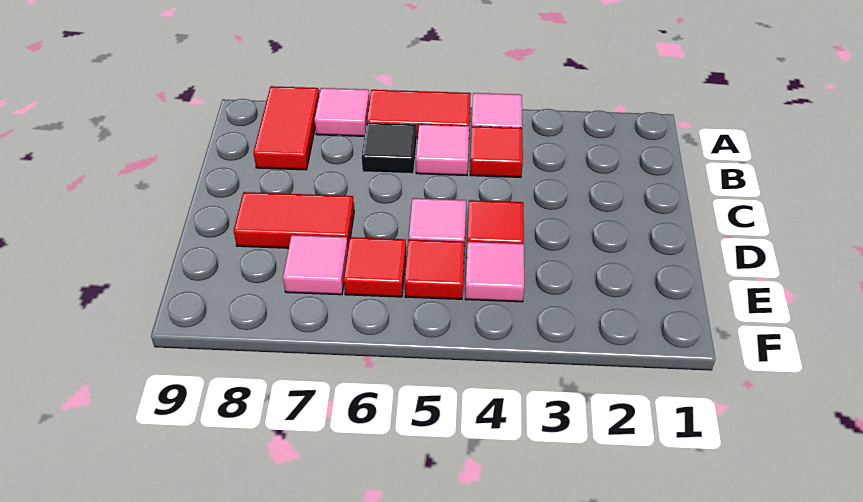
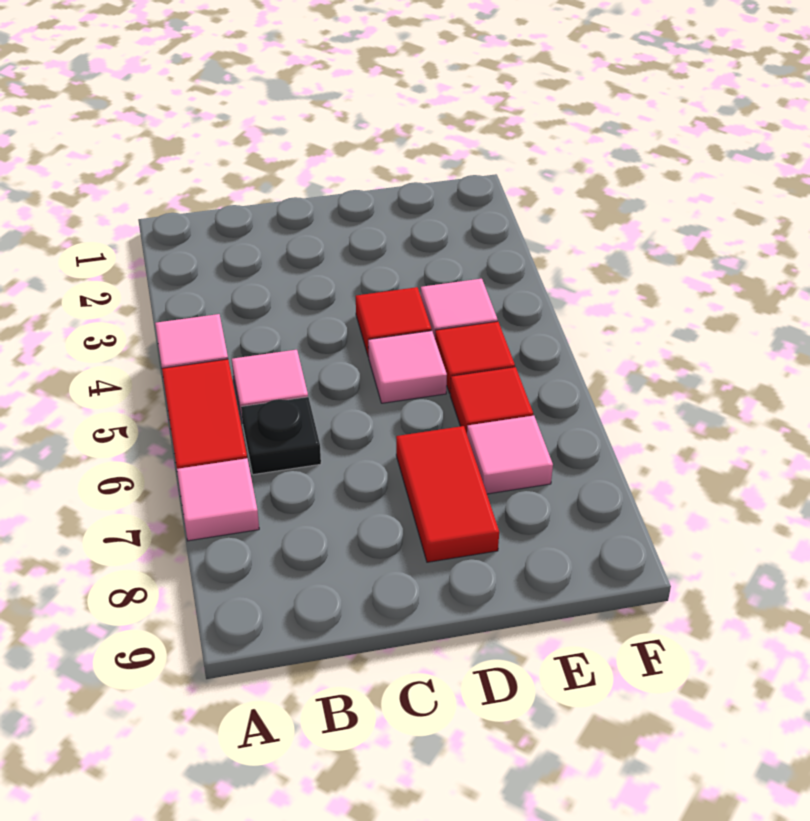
red tile A8:B8 level 1 -> none
red tile B4 level 1 -> none
black tile B6 level 1 -> black plate B6 level 1

